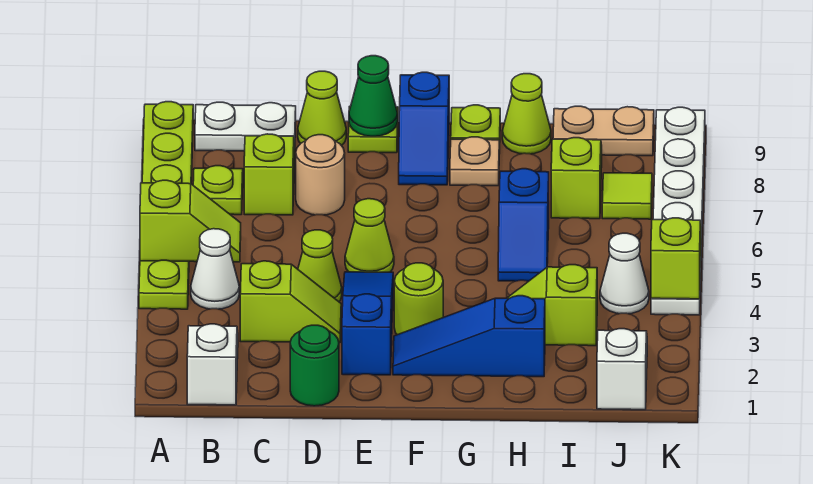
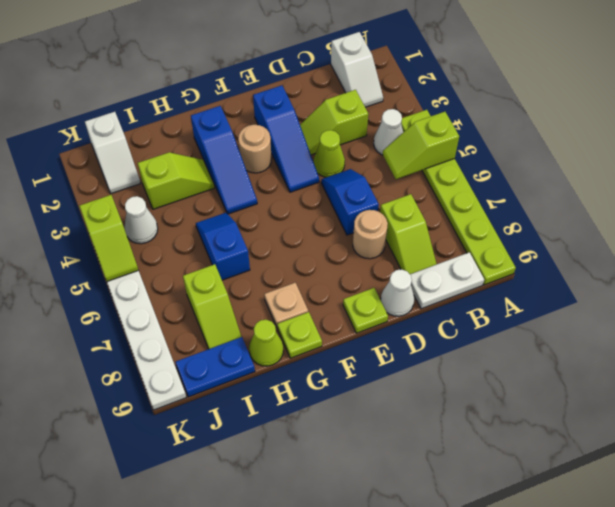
lime plate B7 level 1 -> none
green round brick D1 level 1 -> none
lime cone D9 level 1 -> white cone D9 level 1
lime cone E5 level 1 -> none
green cone E9 level 2 -> none
blue slope F2:H2 level 1 top H -> blue slope G2:G4 level 1 top 2
lime round brick F3 level 1 -> tan round brick F3 level 1
blue slope F8:F9 level 1 top 9 -> blue slope D5:D6 level 1 top 6
tan plate I9:J9 level 1 -> blue plate I9:J9 level 1
lime tile J7 level 1 -> none

